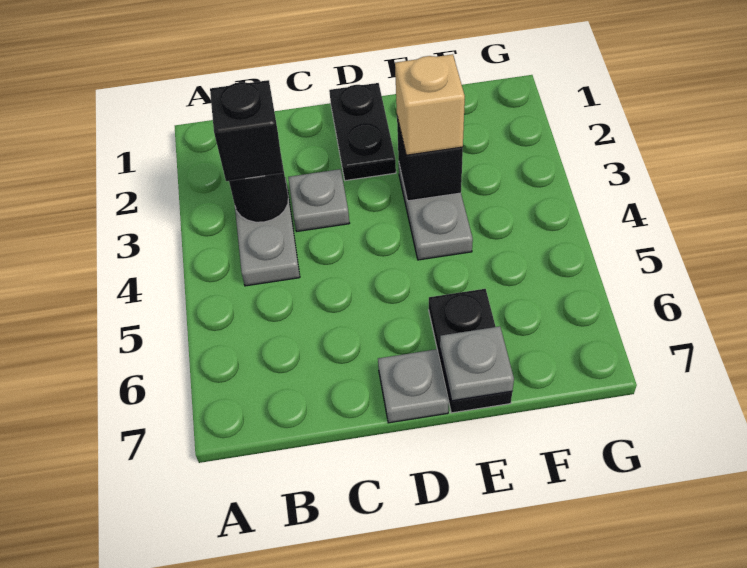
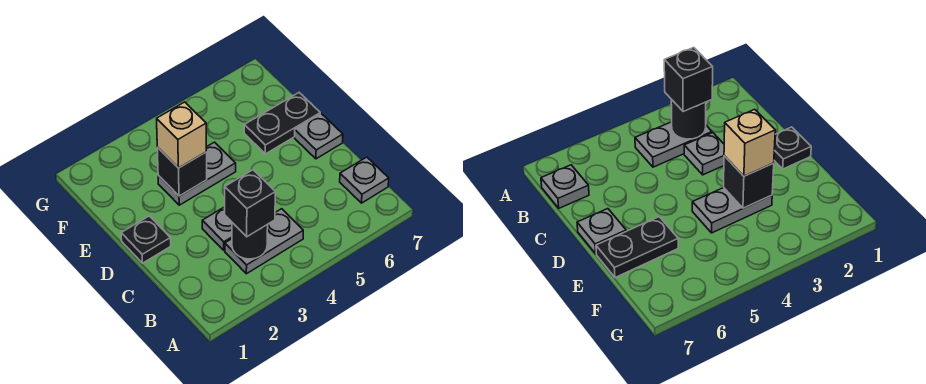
black plate D1:D2 level 1 -> black plate D1 level 1
grey plate E7 level 2 -> grey plate B7 level 1

